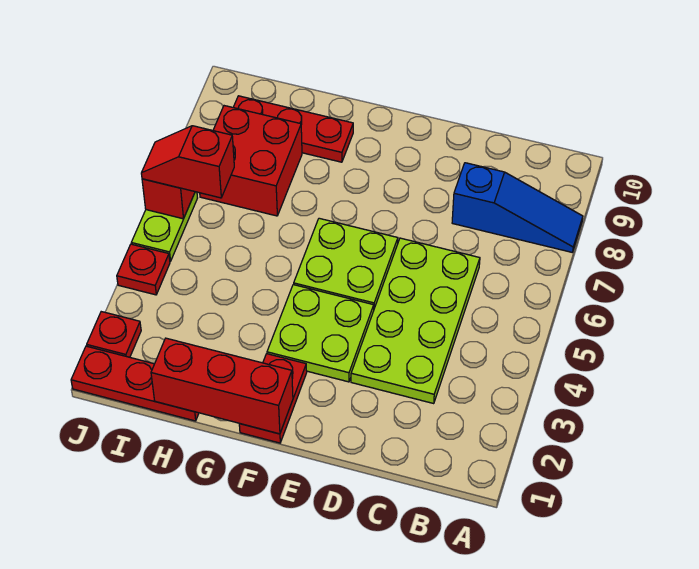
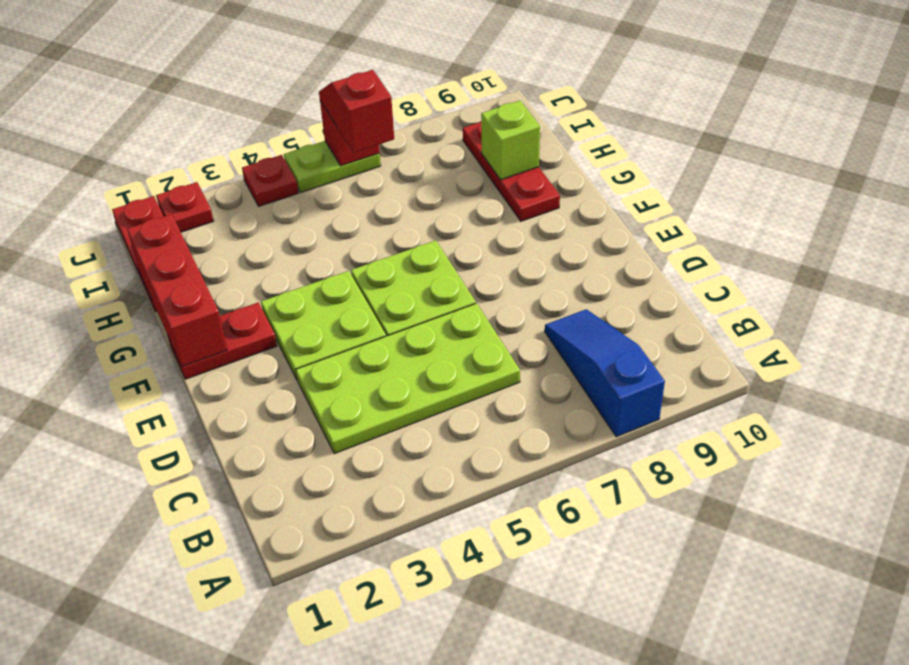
blue slope A8:C8 level 1 top C -> blue slope A8:C8 level 1 top A
red brick H7:I8 level 1 -> none
none -> lime brick H9 level 2

